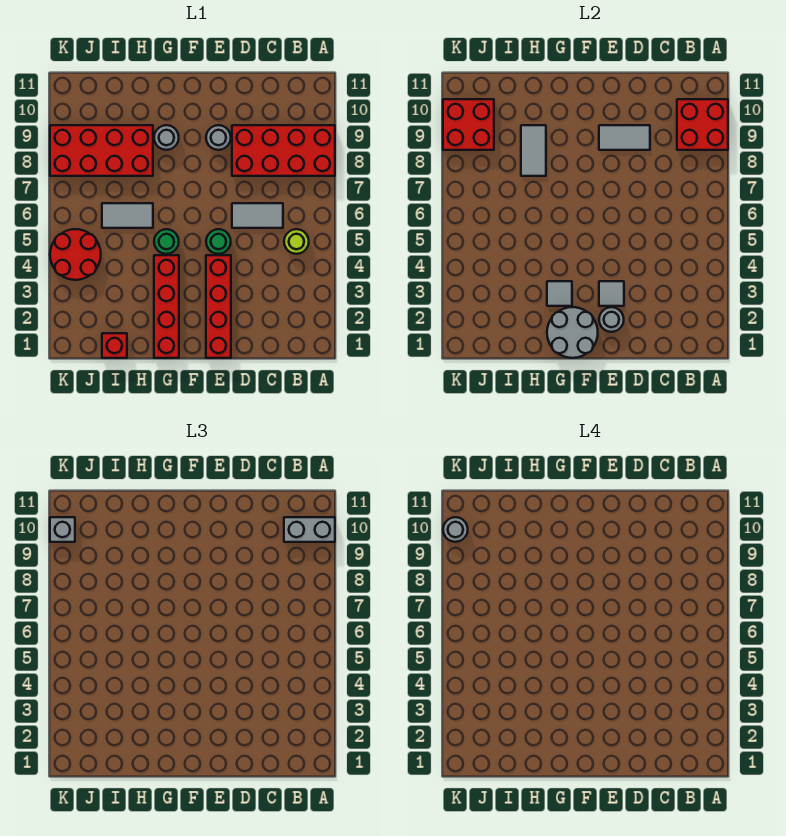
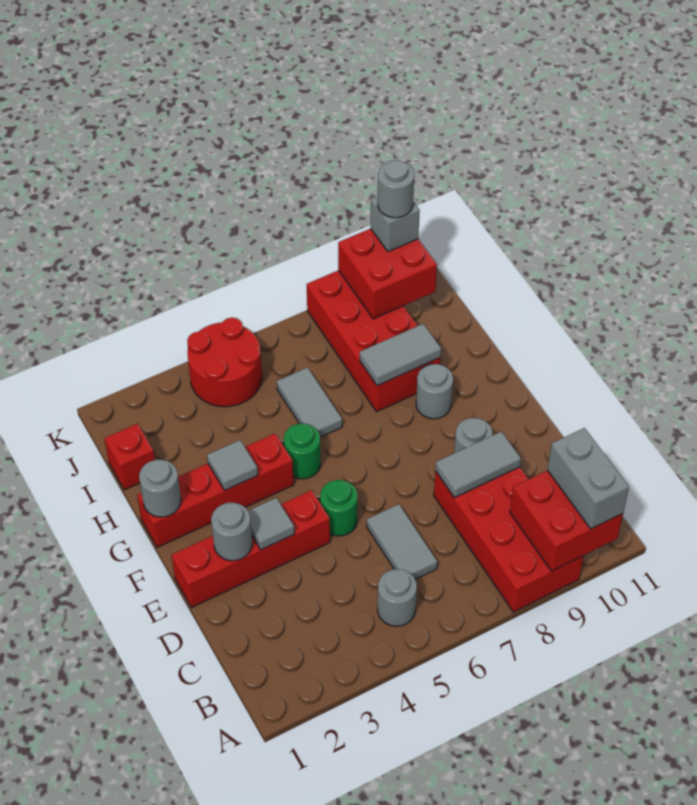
lime round brick B5 level 1 -> grey round brick B5 level 1
grey tile D9:E9 level 2 -> grey tile D8:D9 level 2
grey round brick F1:G2 level 2 -> grey round brick G1 level 2

